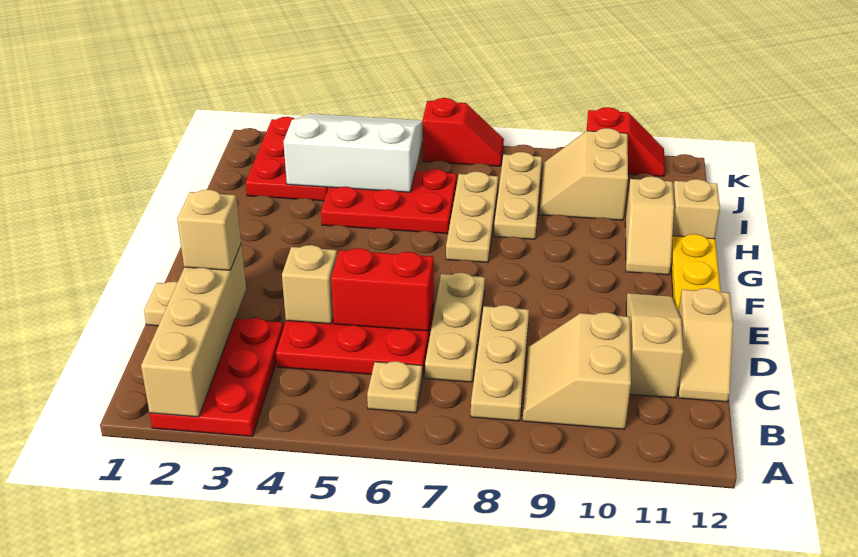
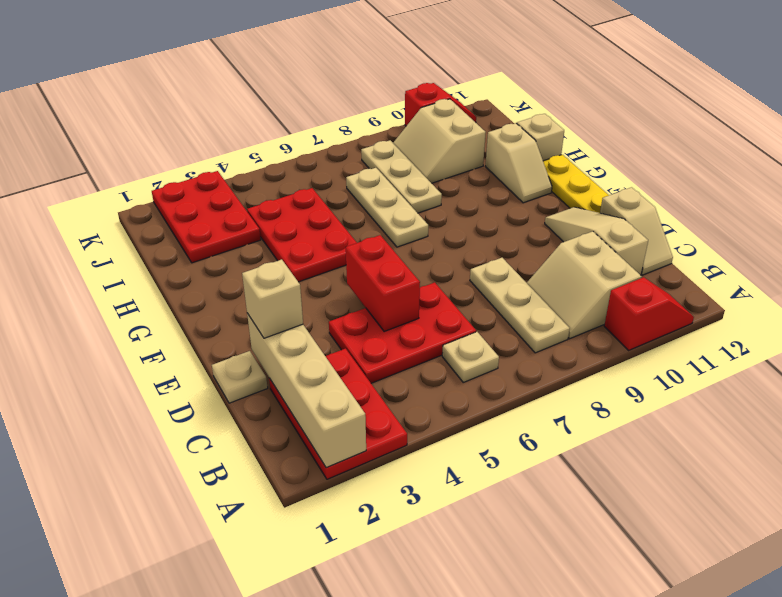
tan plate C7:E7 level 1 -> none
tan brick D4 level 2 -> none
red brick D5:D6 level 2 -> red brick D5:E5 level 2
red plate H4:I6 level 1 -> red plate G4:I5 level 1
white slope I3:K5 level 2 top I -> none
red slope K6:K7 level 1 top 6 -> red slope A10:A11 level 1 top 10

